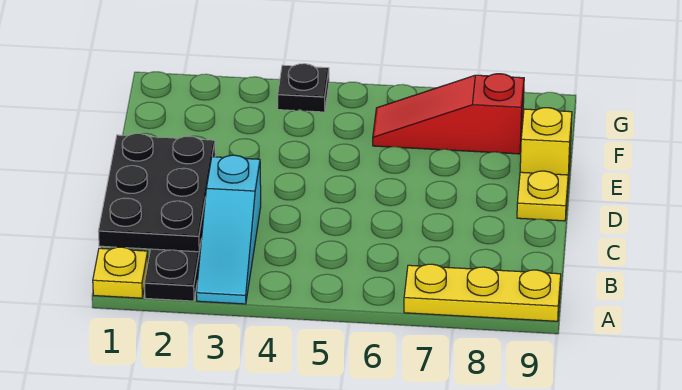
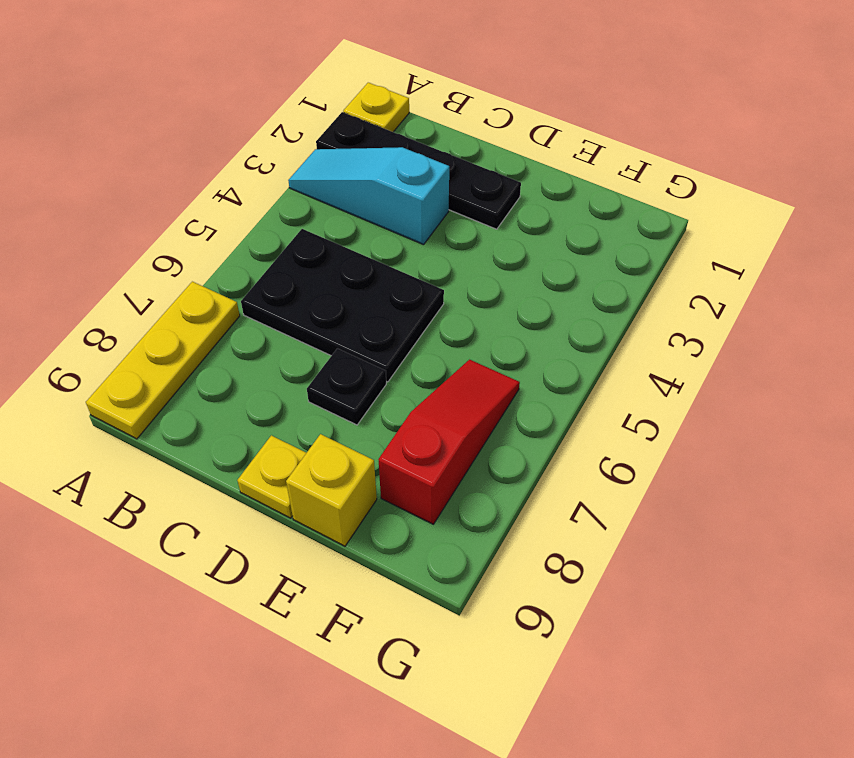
black plate B1:D2 level 2 -> black plate B5:D6 level 1
black plate G4 level 1 -> black plate D7 level 1

